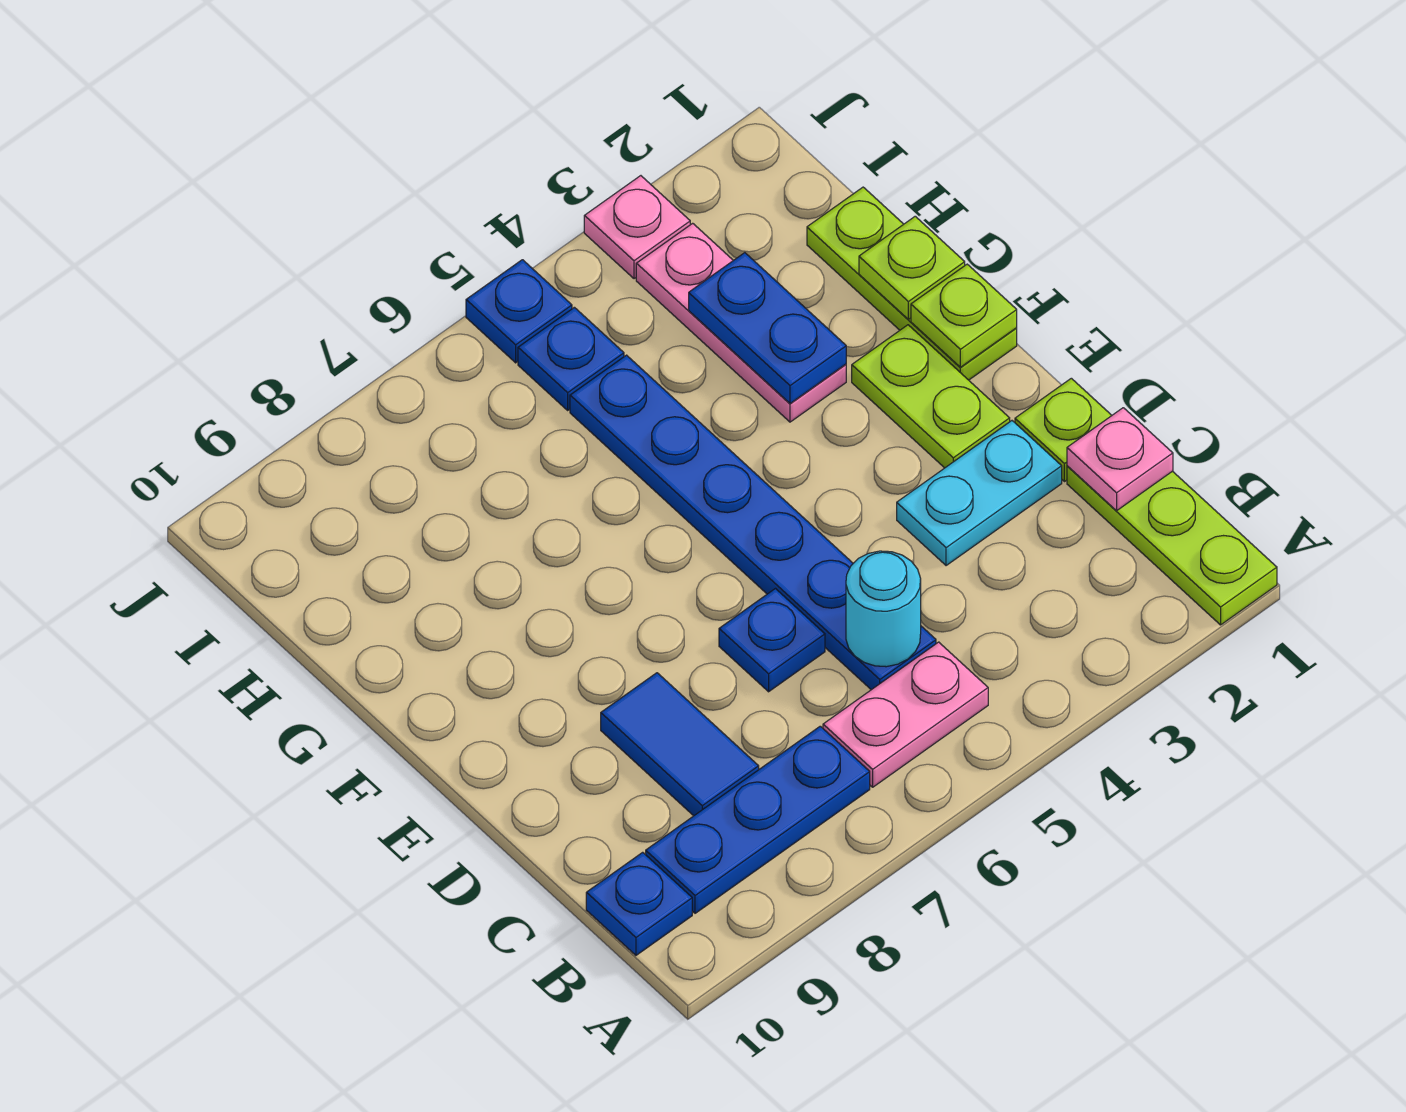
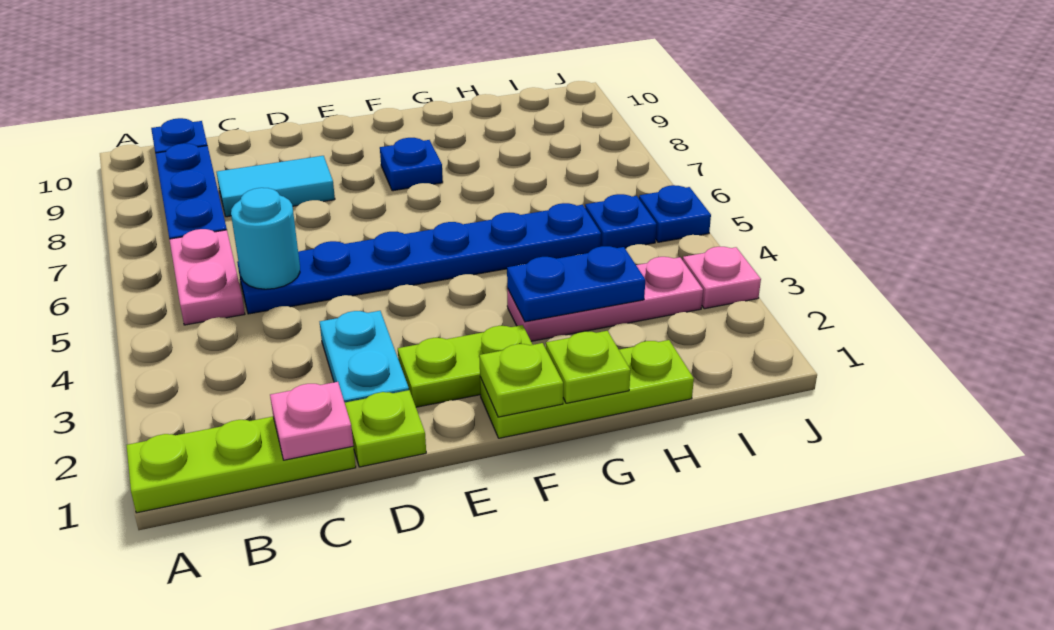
blue tile C8:D8 level 1 -> cyan tile C8:D8 level 1
blue plate D6 level 1 -> blue plate F8 level 1

